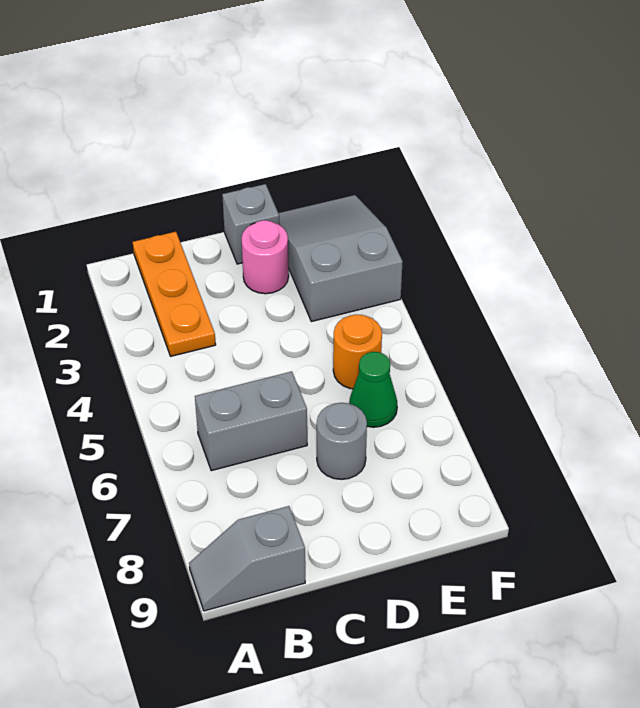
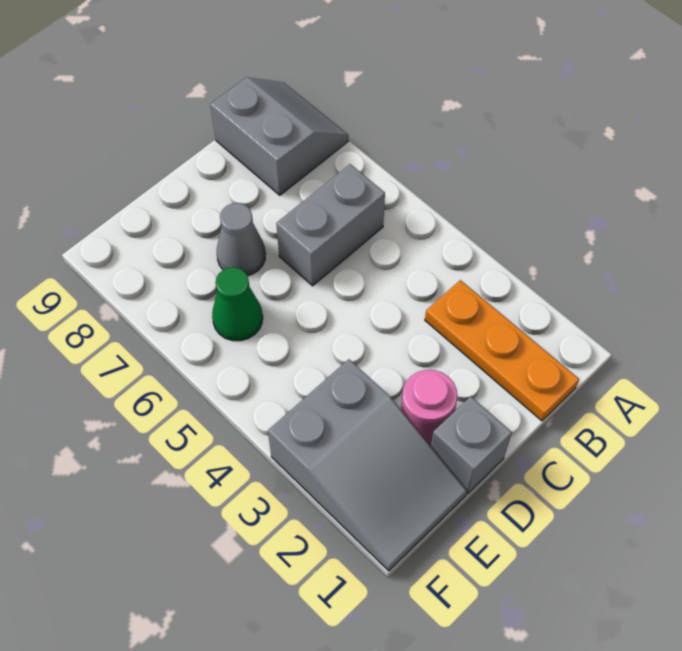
grey slope A9:B9 level 1 top B -> grey slope A8:B9 level 1 top B
grey round brick D7 level 1 -> grey cone D7 level 1
orange round brick E5 level 1 -> none

